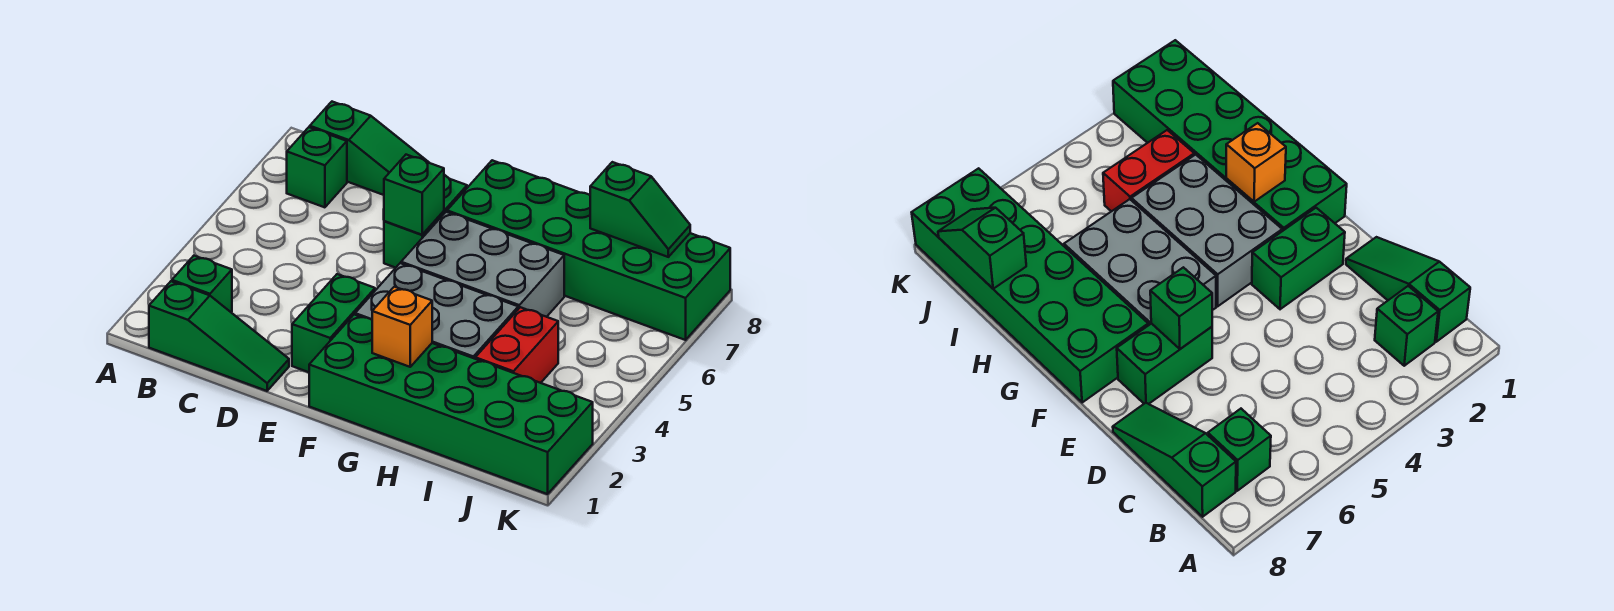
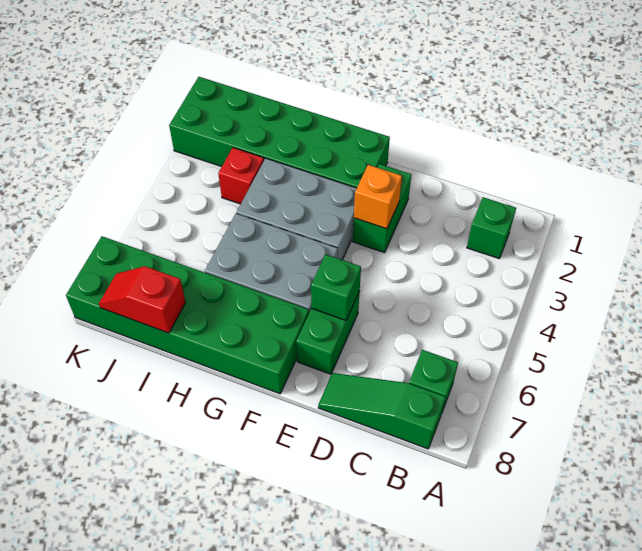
green slope B1:D1 level 1 top B -> none
orange brick G2 level 2 -> orange brick E3 level 2
red brick I3:I4 level 1 -> red brick I3 level 1
green slope I8:J8 level 2 top I -> red slope I8:J8 level 2 top I

